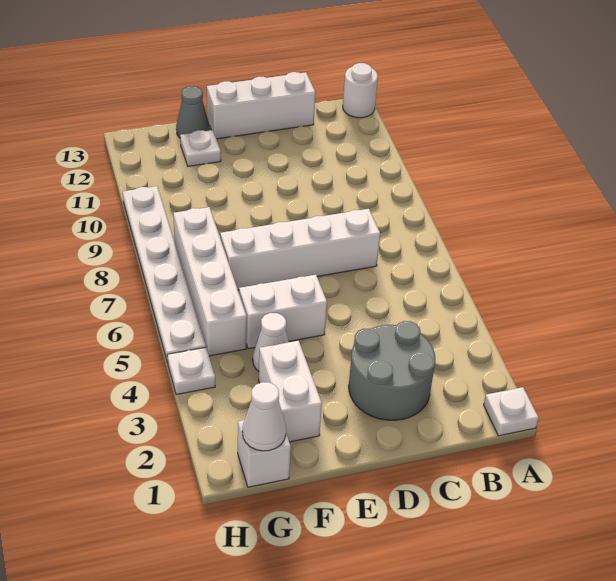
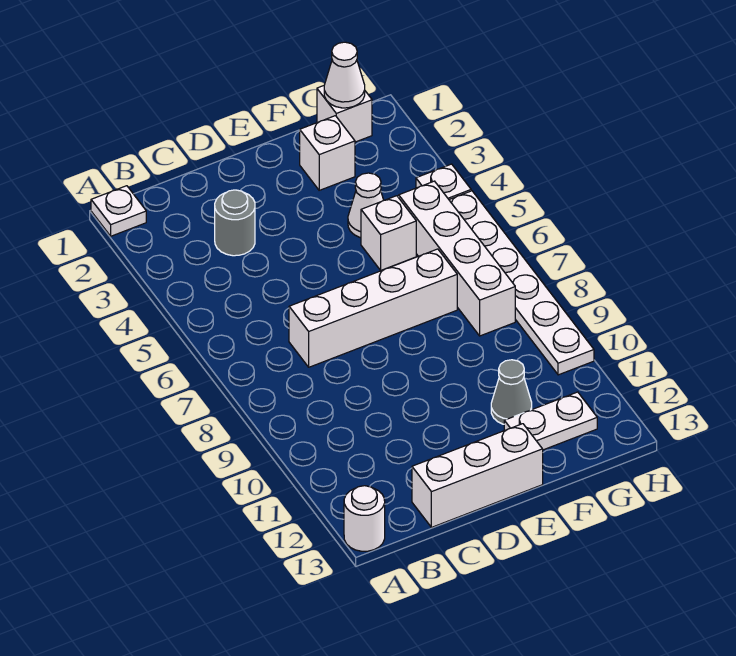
grey round brick C2:D3 level 1 -> grey round brick C3 level 1
white brick E5:F5 level 1 -> white brick F5 level 1
white brick F2:F3 level 1 -> white brick F2 level 1
white plate F12 level 1 -> white plate F12:G12 level 1
grey cone F13 level 1 -> grey cone F11 level 1

